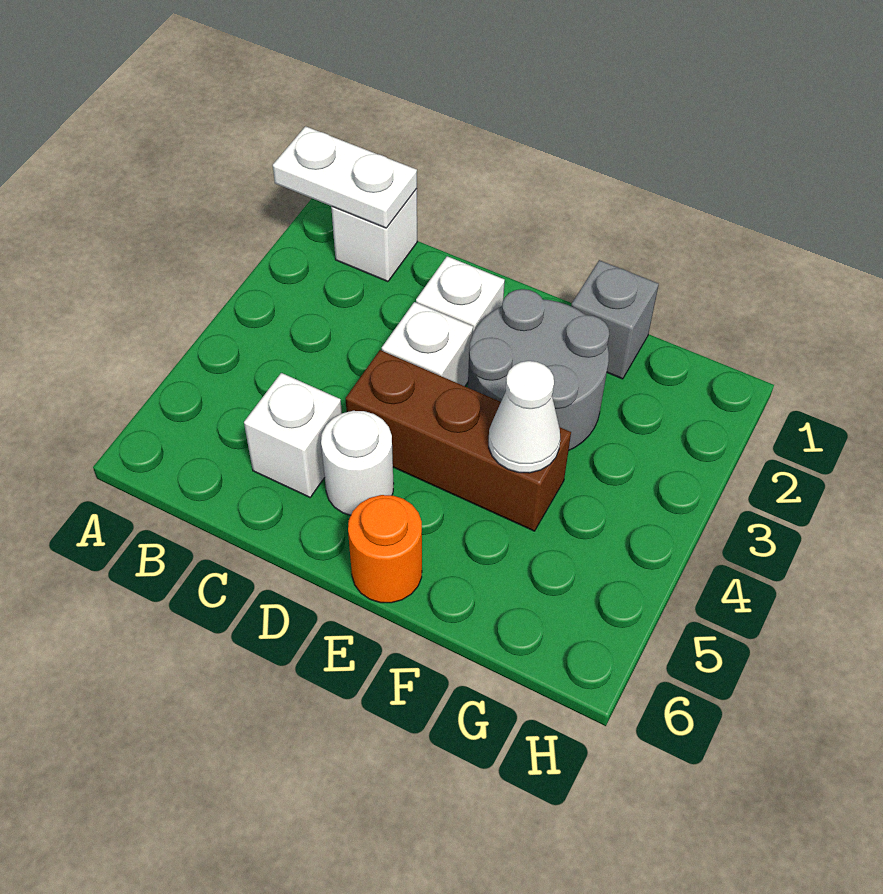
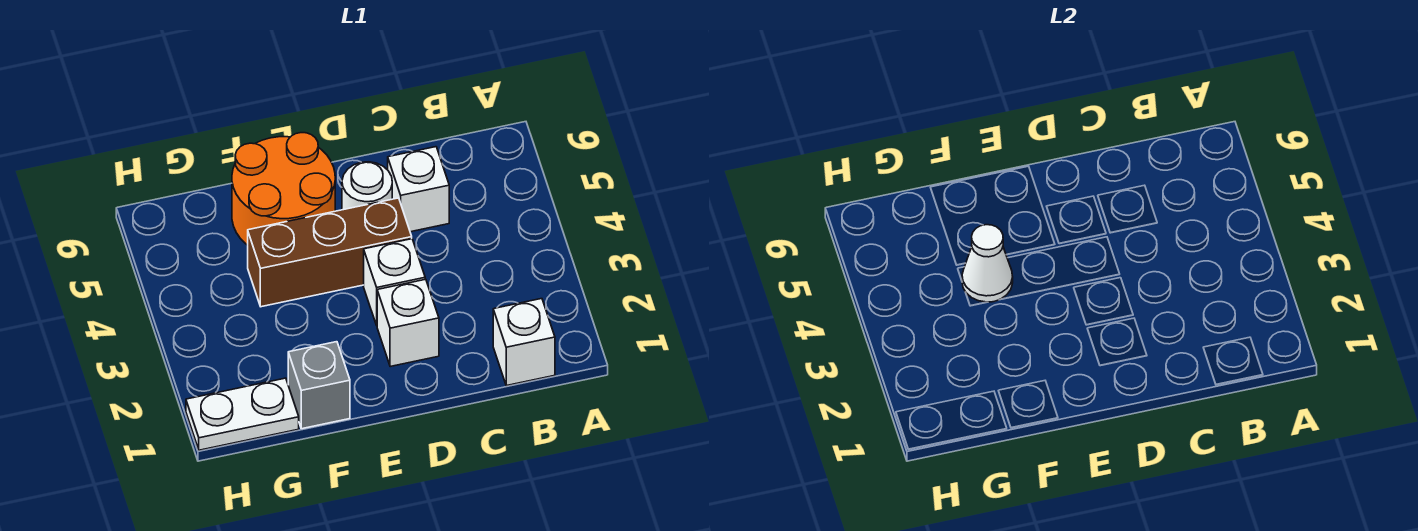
white plate A1:B1 level 2 -> white plate G1:H1 level 1
grey round brick E2:F3 level 1 -> none
orange round brick E6 level 1 -> orange round brick E5:F6 level 1

